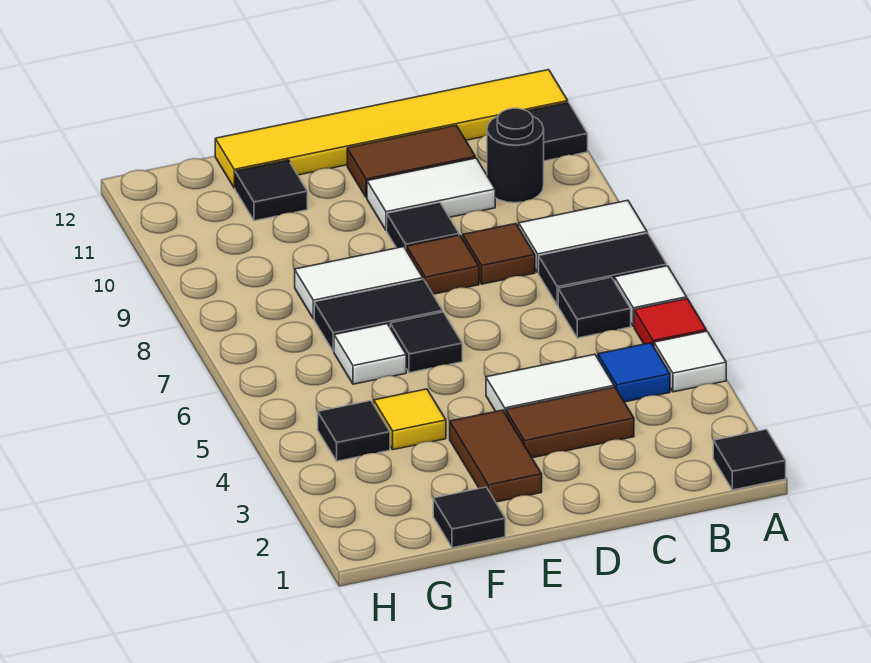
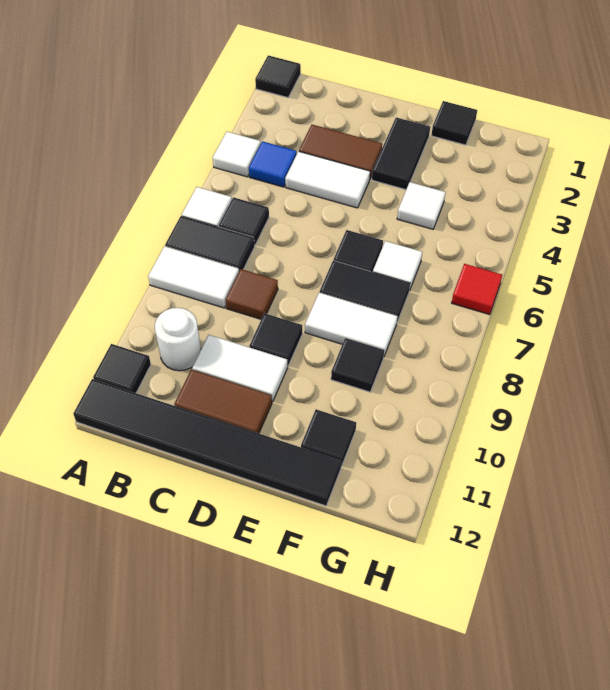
red tile A5 level 1 -> red tile H6 level 1
yellow tile A12:F12 level 1 -> black tile A12:F12 level 1
black round brick B10 level 1 -> white round brick B10 level 1
brown tile D8 level 1 -> none
brown tile E2:E3 level 1 -> black tile E2:E3 level 1
yellow tile F4 level 1 -> white tile F4 level 1
black tile G4 level 1 -> black tile F9 level 1

